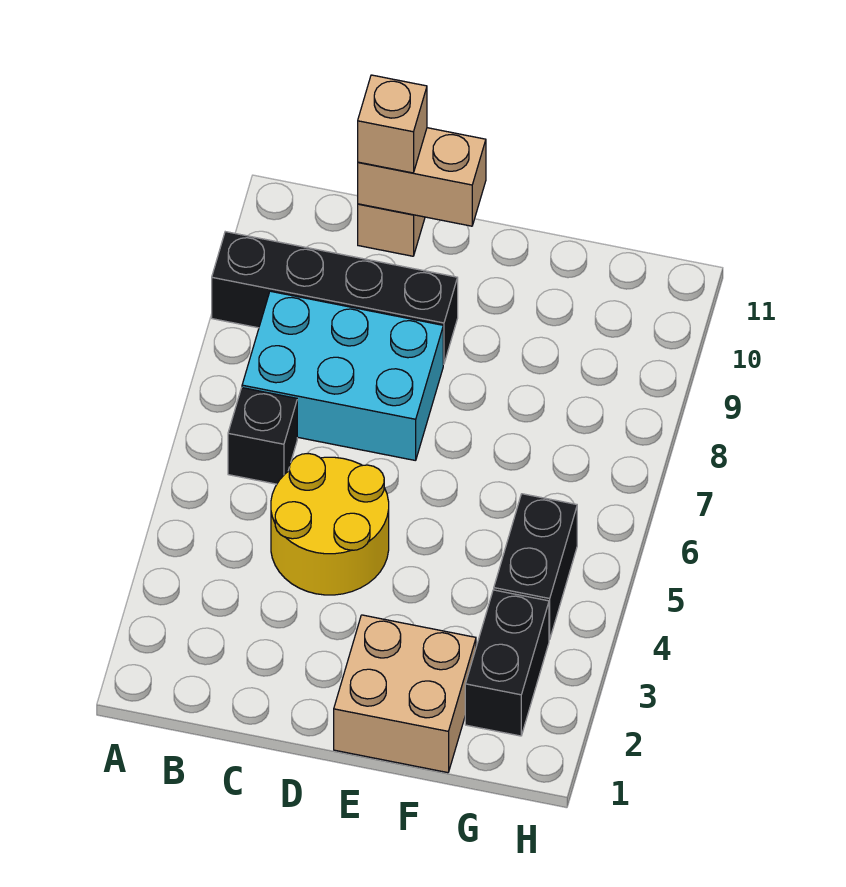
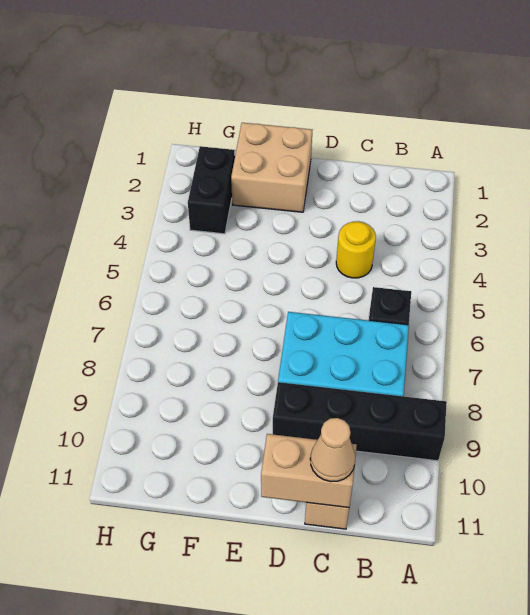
yellow round brick C4:D5 level 1 -> yellow round brick C4 level 1
tan brick C11 level 3 -> tan cone C11 level 3
black brick G4:G5 level 1 -> none

